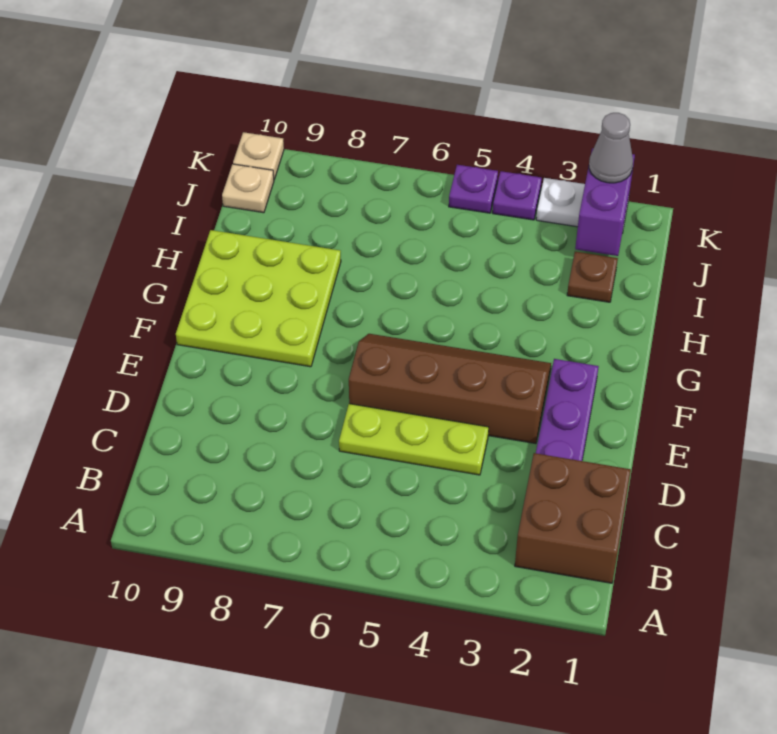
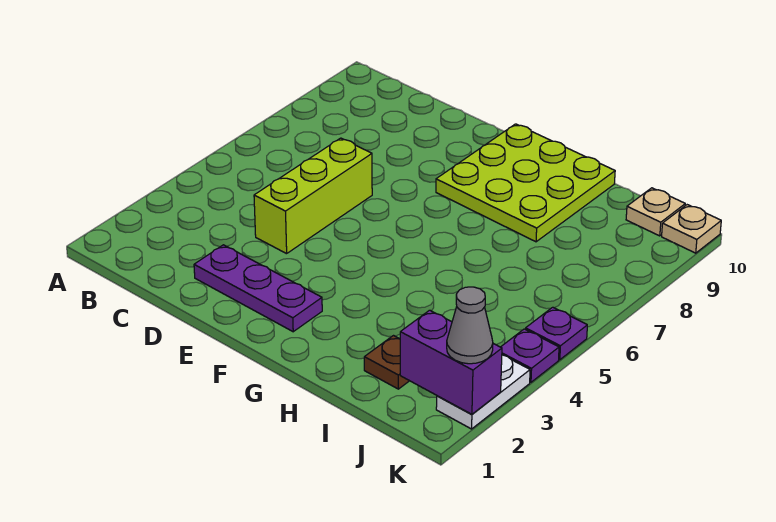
brown brick B1:C2 level 1 -> none
lime plate D4:D6 level 1 -> lime brick D4:D6 level 1
brown slope E3:F6 level 1 top E -> none

